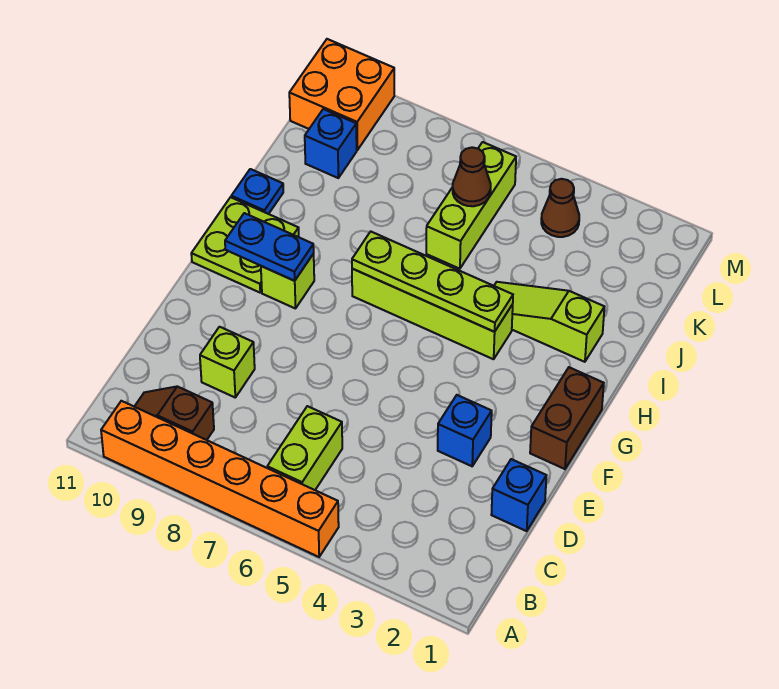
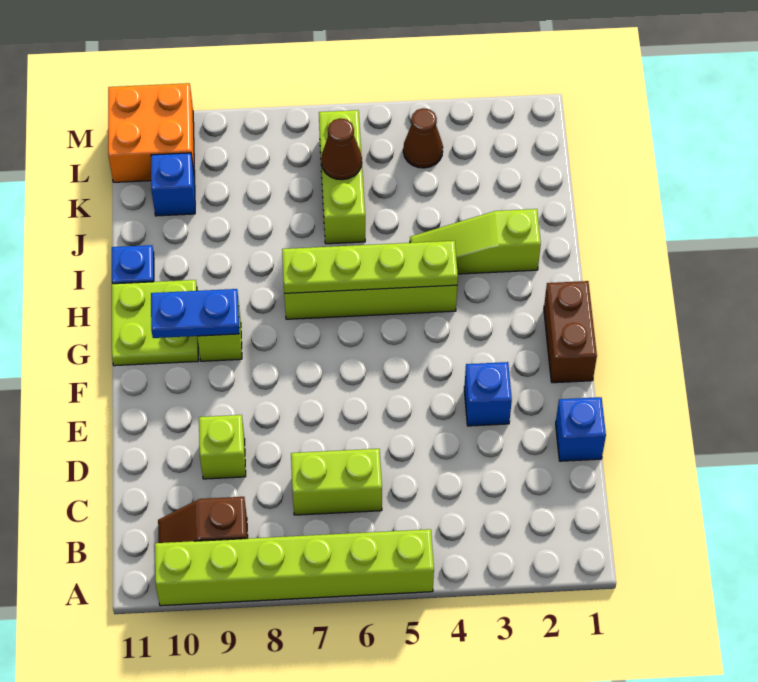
orange brick A5:A10 level 1 -> lime brick A5:A10 level 1
lime brick B6:C6 level 1 -> lime brick C6:C7 level 1

